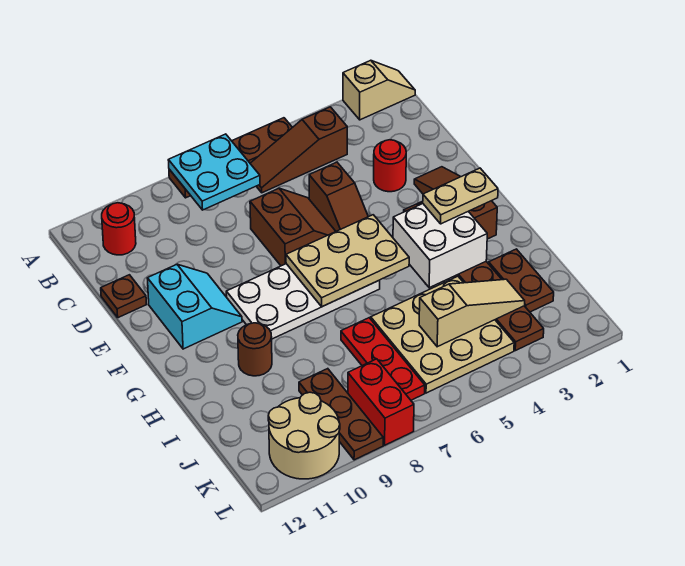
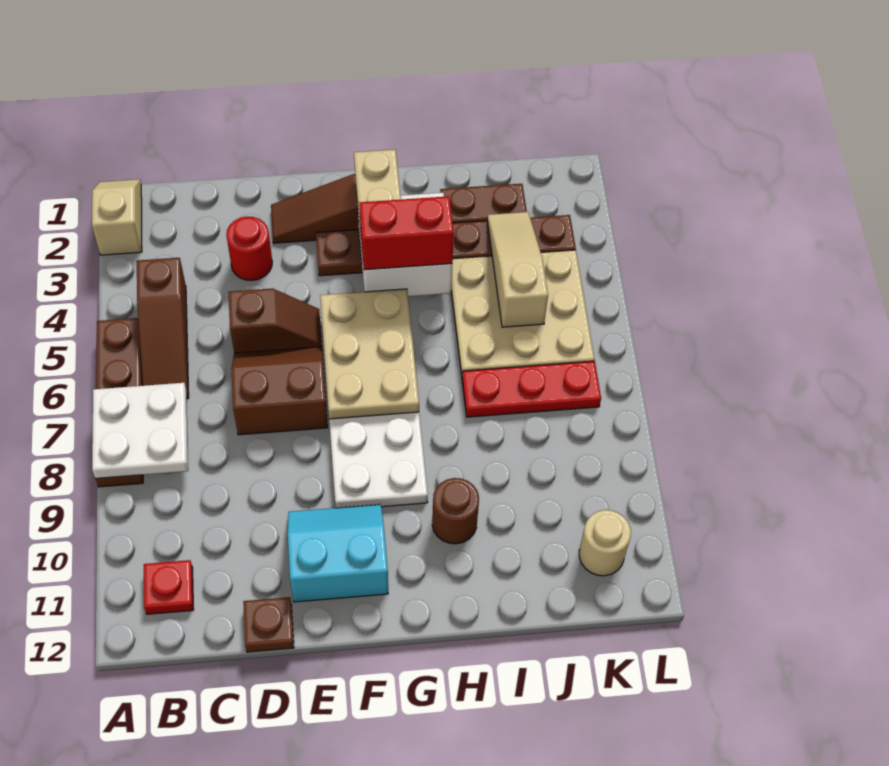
cyan plate A7:B8 level 2 -> white plate A7:B8 level 2
red round brick B11 level 1 -> red plate B11 level 1
brown plate J9:L9 level 1 -> none
red brick K8:L8 level 1 -> red brick G4:H4 level 3
tan round brick K10:L11 level 1 -> tan round brick K11 level 1

